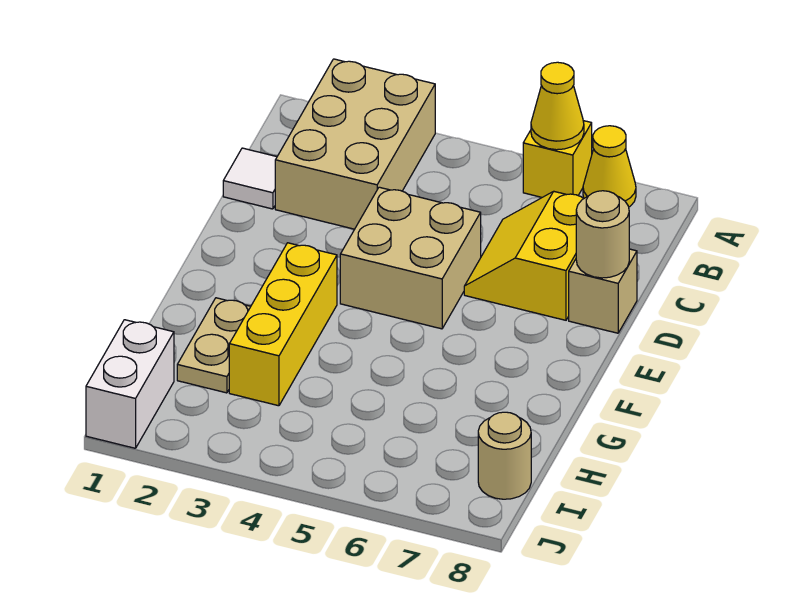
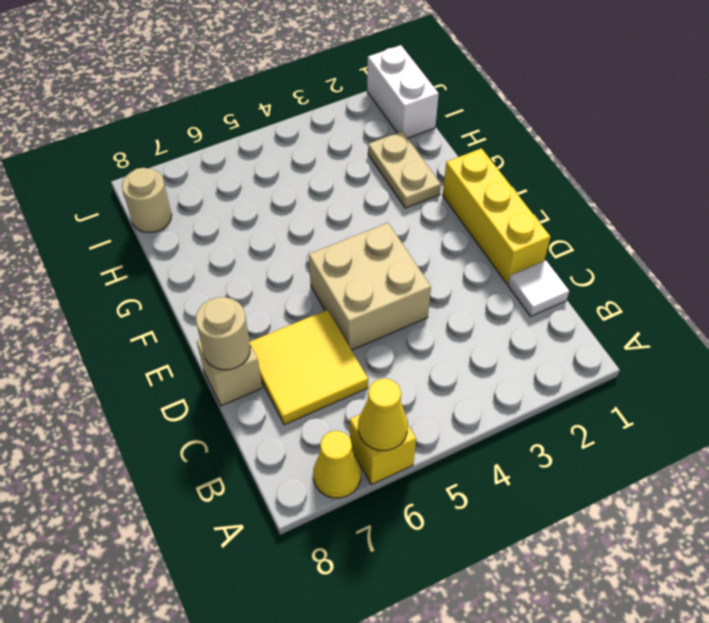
tan brick A2:C3 level 1 -> none
yellow slope C6:D7 level 1 top 7 -> yellow tile C6:D7 level 1
yellow brick F3:H3 level 1 -> yellow brick D1:F1 level 1

